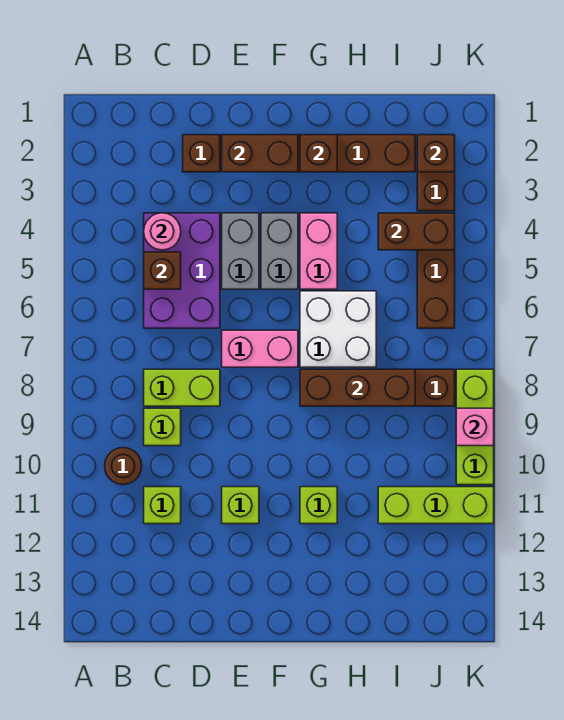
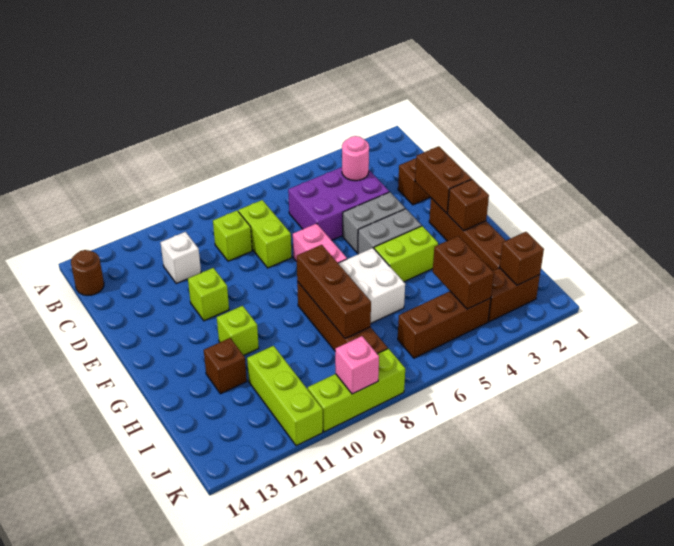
brown round brick B10 level 1 -> brown round brick B14 level 1
brown brick C5 level 2 -> brown brick H12 level 1
lime brick C11 level 1 -> white brick C11 level 1
pink brick G4:G5 level 1 -> lime brick G4:G5 level 1

